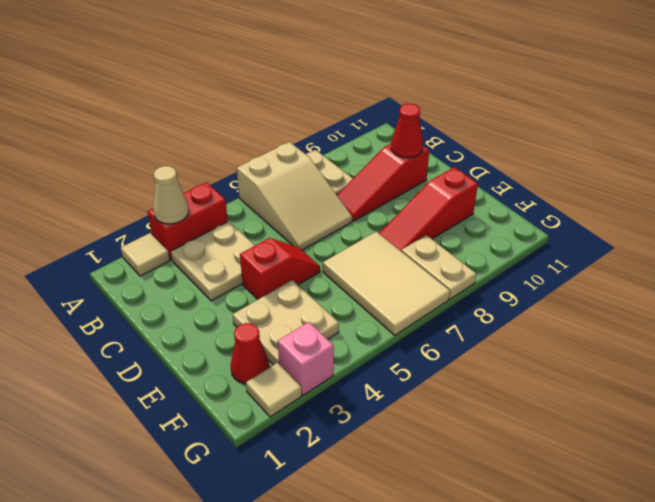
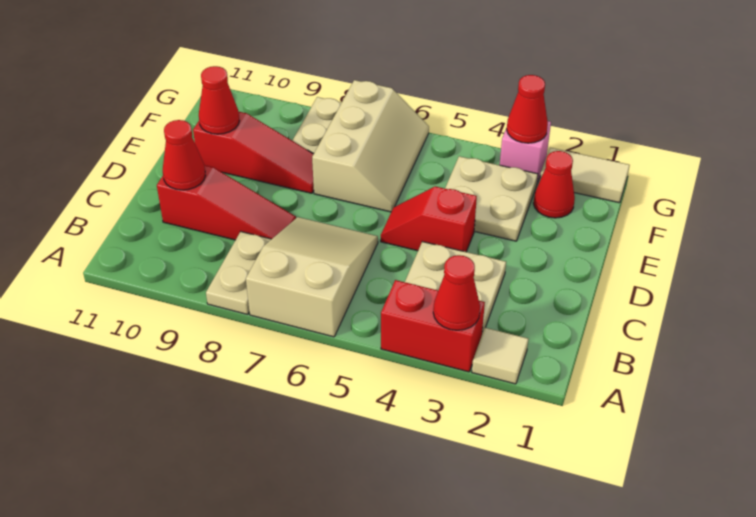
tan cone A3 level 2 -> red cone A3 level 2
tan tile E6:G7 level 1 -> tan slope E6:G7 level 1 top 7
none -> red cone E10 level 2
tan tile G2 level 1 -> tan tile G1:G2 level 1
none -> red cone G3 level 2

